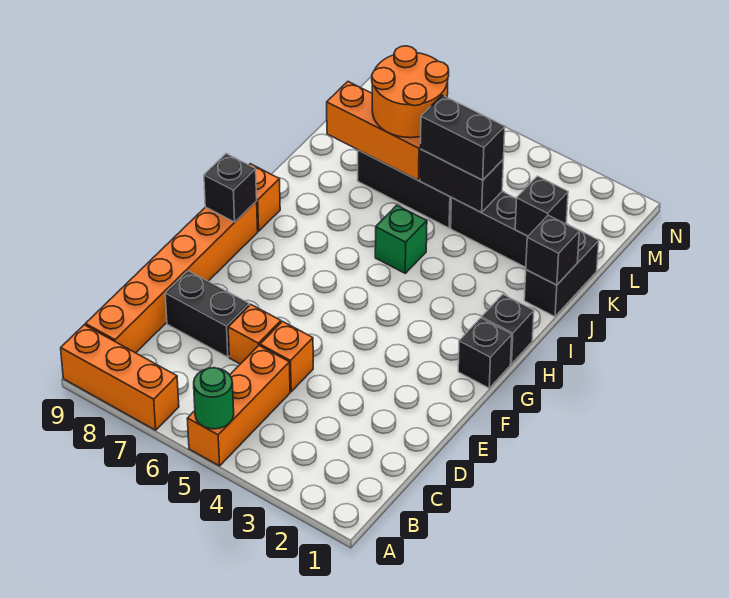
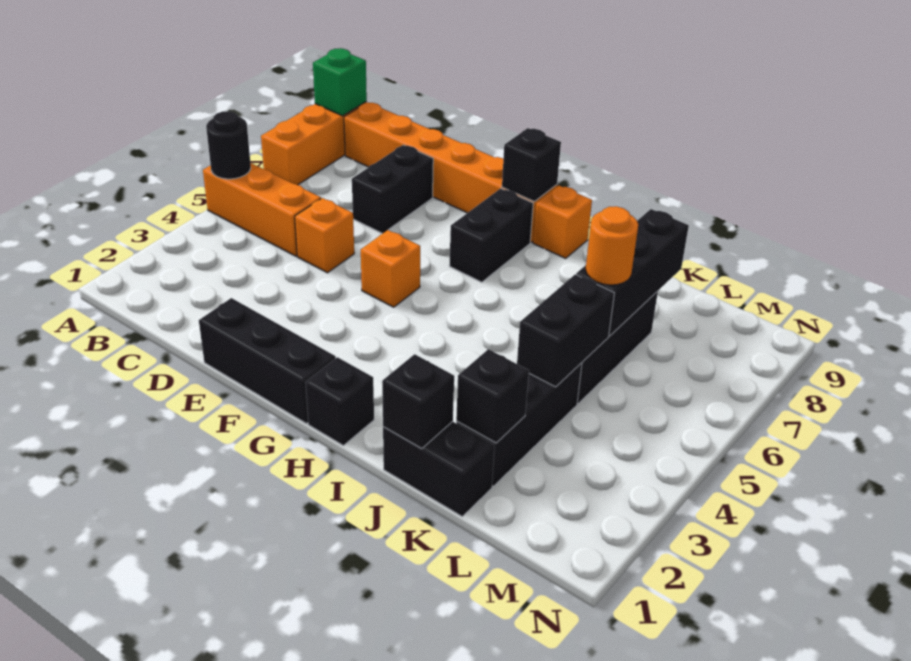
green round brick A5 level 2 -> black round brick A5 level 2
orange brick D6 level 1 -> orange brick F5 level 1
black brick G1 level 1 -> black brick E1:G1 level 1
green brick I5 level 1 -> green brick A9 level 2
black brick K4:K5 level 3 -> black brick G7:G8 level 1
orange brick K6:K8 level 2 -> black brick K6:K8 level 2
orange round brick K6:L7 level 3 -> orange round brick K6 level 3

